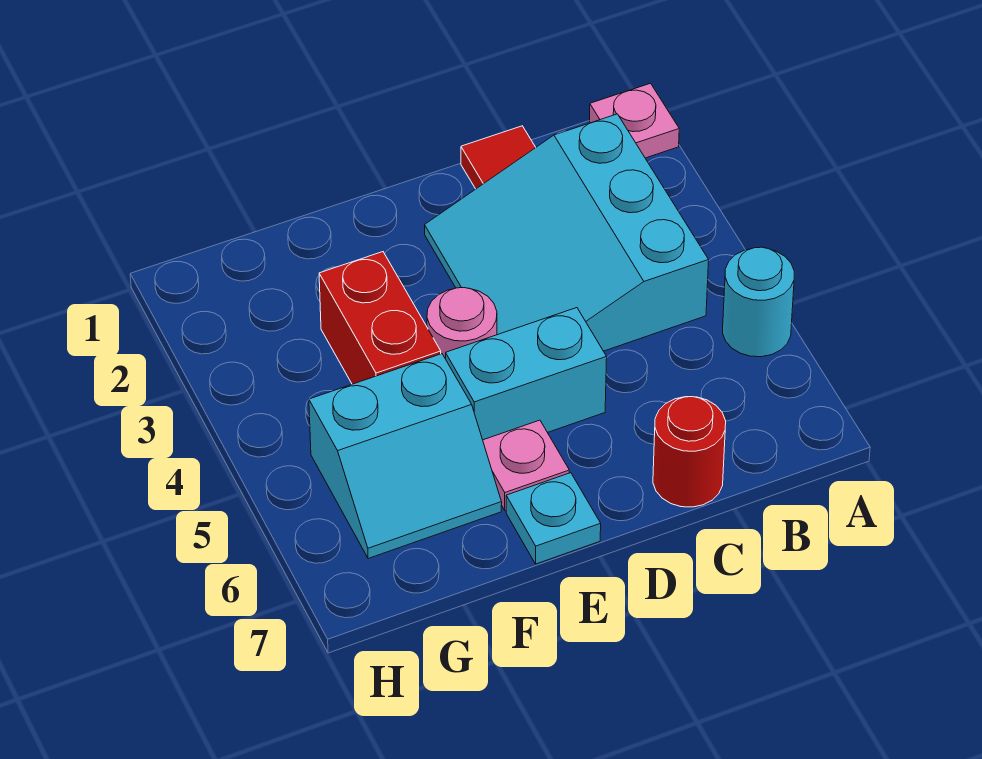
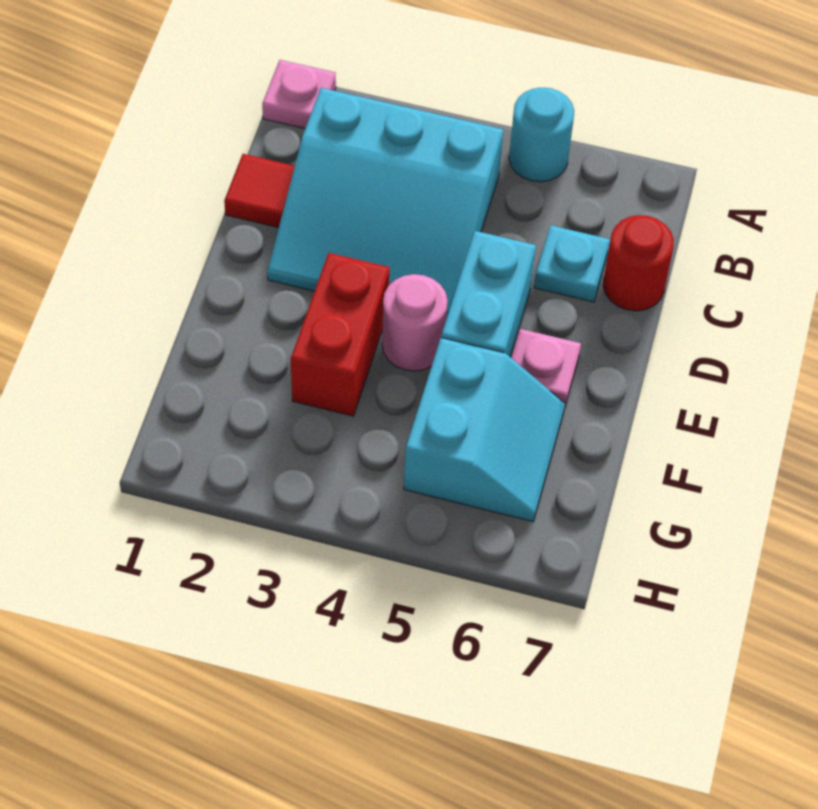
cyan plate E7 level 1 -> cyan plate C6 level 1
red brick F3:F4 level 1 -> red brick E3:F3 level 1

